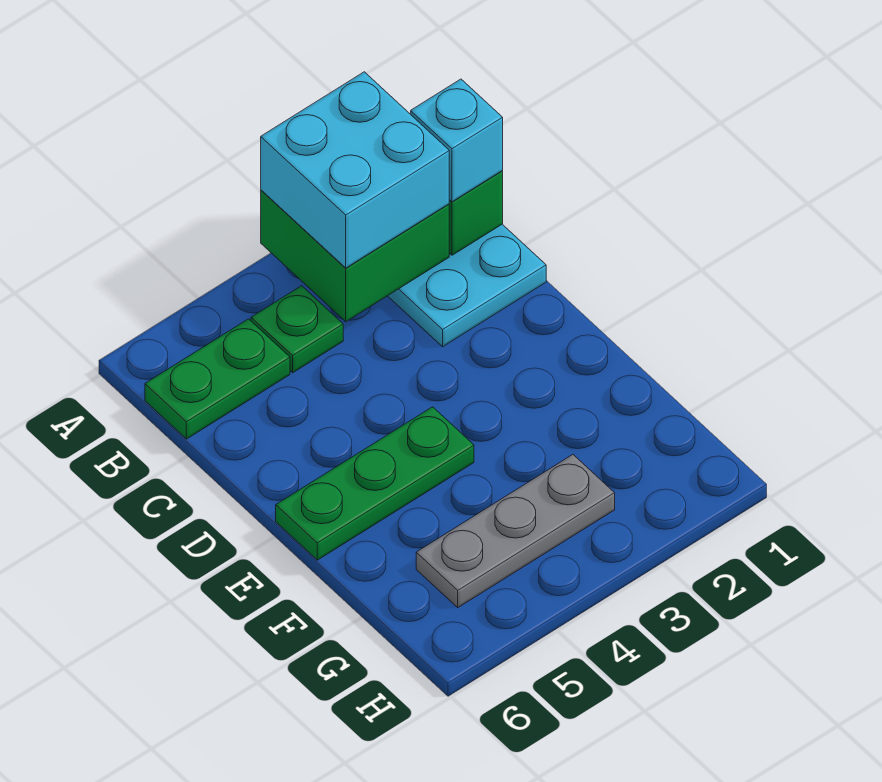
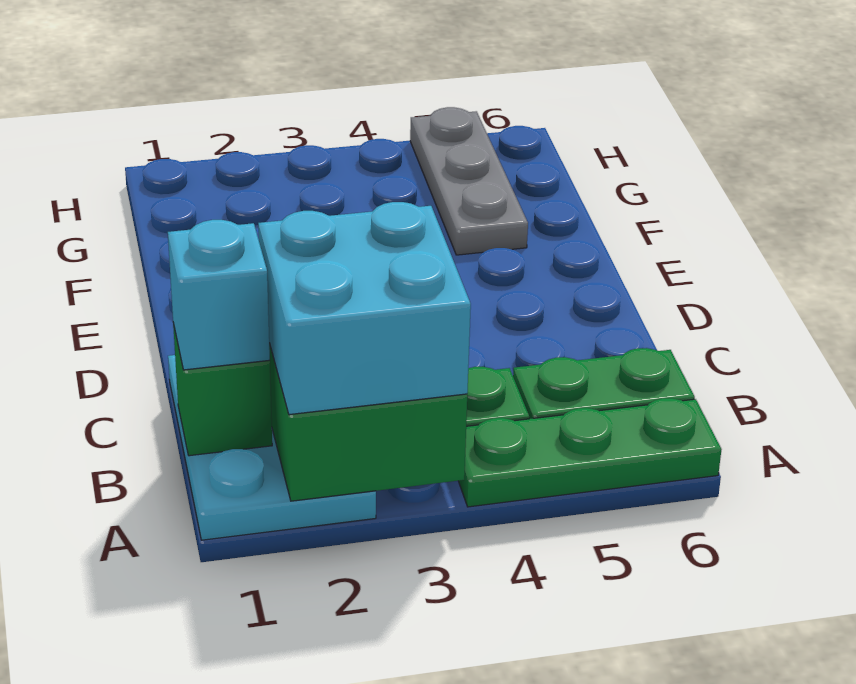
green plate E4:E6 level 1 -> green plate A4:A6 level 1
grey plate G3:G5 level 1 -> grey plate F5:H5 level 1

